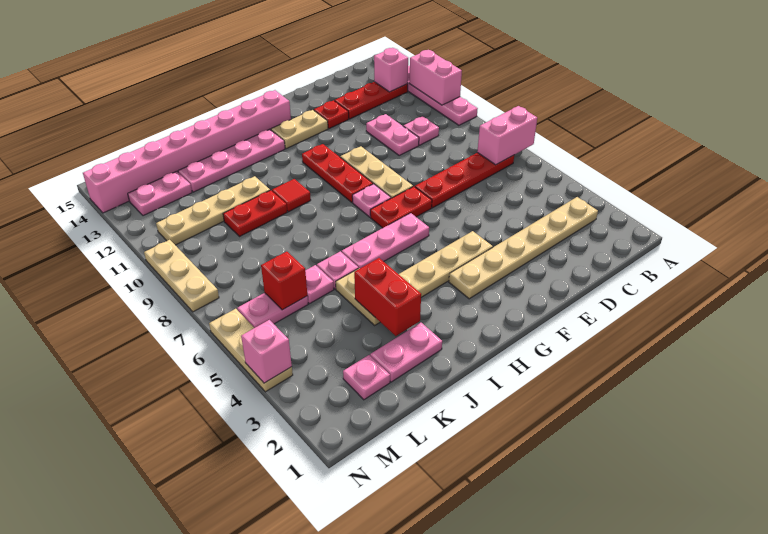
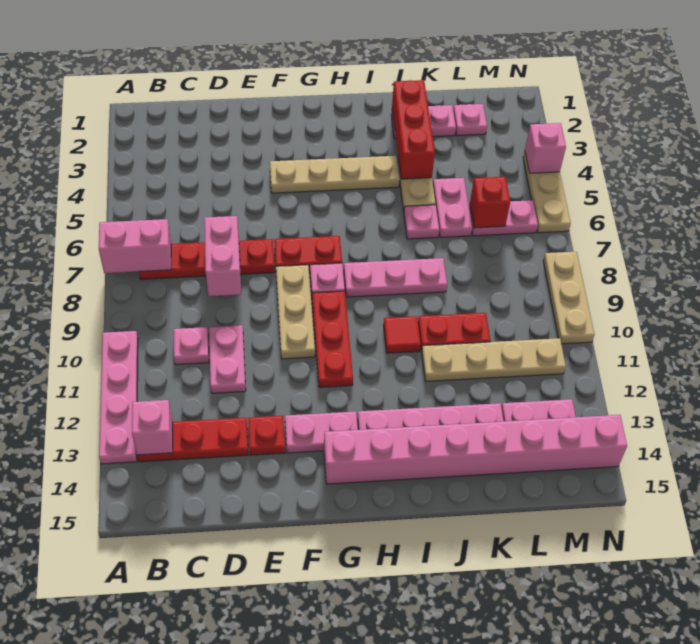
pink brick A11:A12 level 2 -> pink brick D7:D8 level 2
tan plate B3:G3 level 1 -> none
tan plate F13:G13 level 1 -> pink plate F13:G13 level 1
pink plate G6:I6 level 1 -> pink plate H8:J8 level 1
red brick J3:J4 level 2 -> red brick J2:J4 level 2
pink plate K6 level 1 -> pink plate K5:K6 level 1

